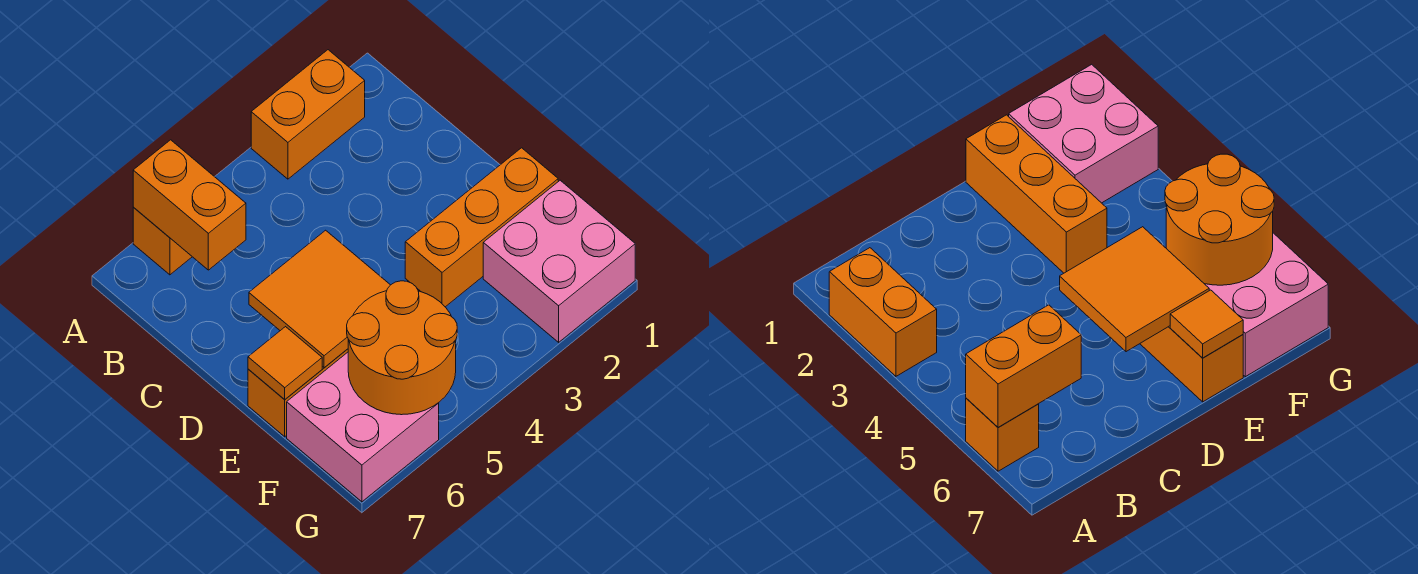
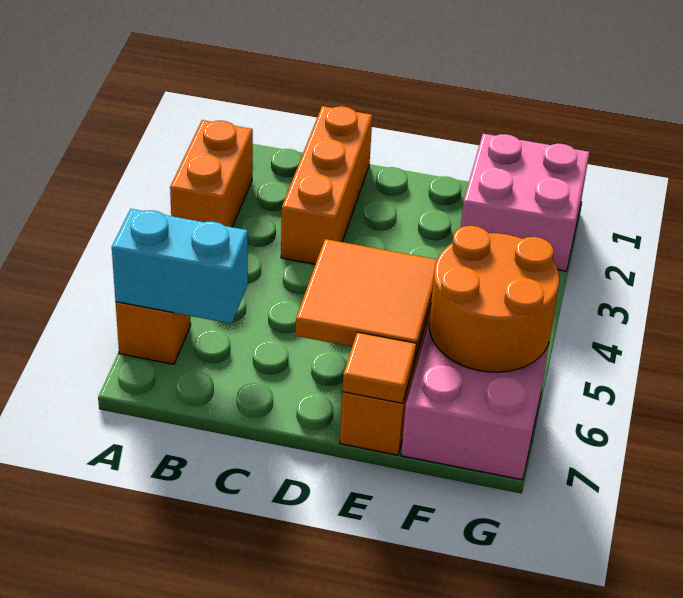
orange brick A6:B6 level 2 -> cyan brick A6:B6 level 2
orange brick E1:E3 level 1 -> orange brick C1:C3 level 1

